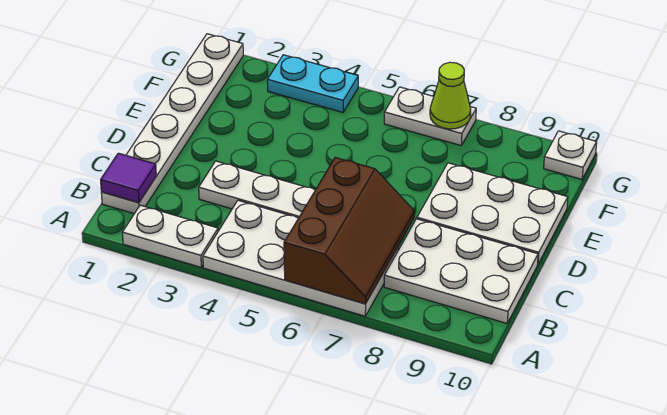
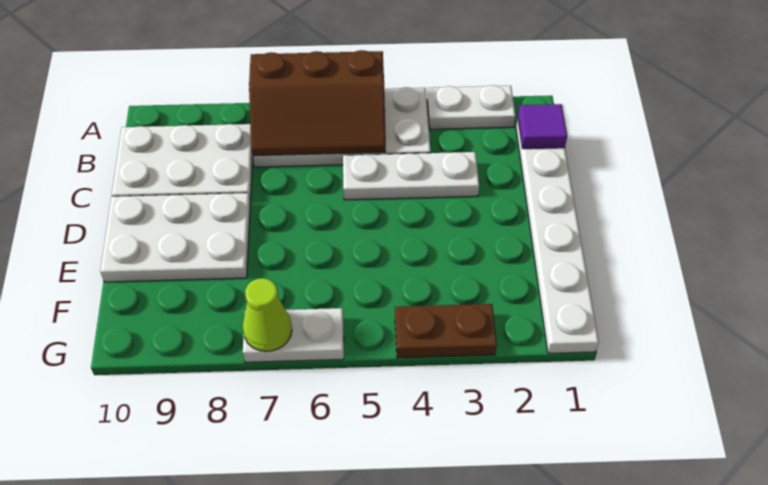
brown slope A6:C7 level 2 top 6 -> brown slope A5:B7 level 2 top A
cyan plate G3:G4 level 1 -> brown plate G3:G4 level 1
white plate G10 level 1 -> none

